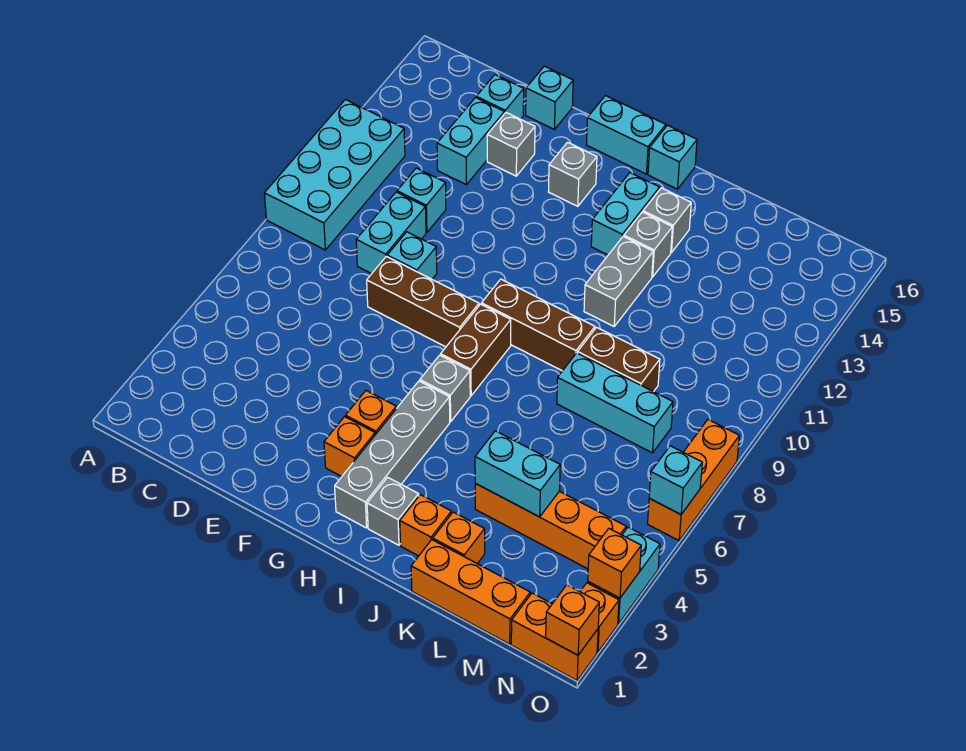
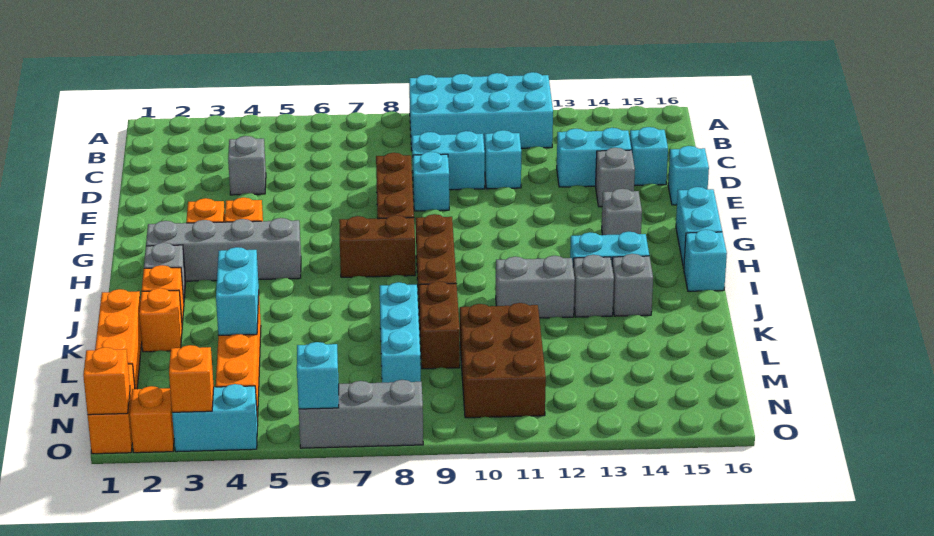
grey brick H6 level 1 -> grey brick D4 level 1
none -> brown brick L10:N11 level 1
orange brick O6:O8 level 1 -> grey brick O6:O8 level 1

